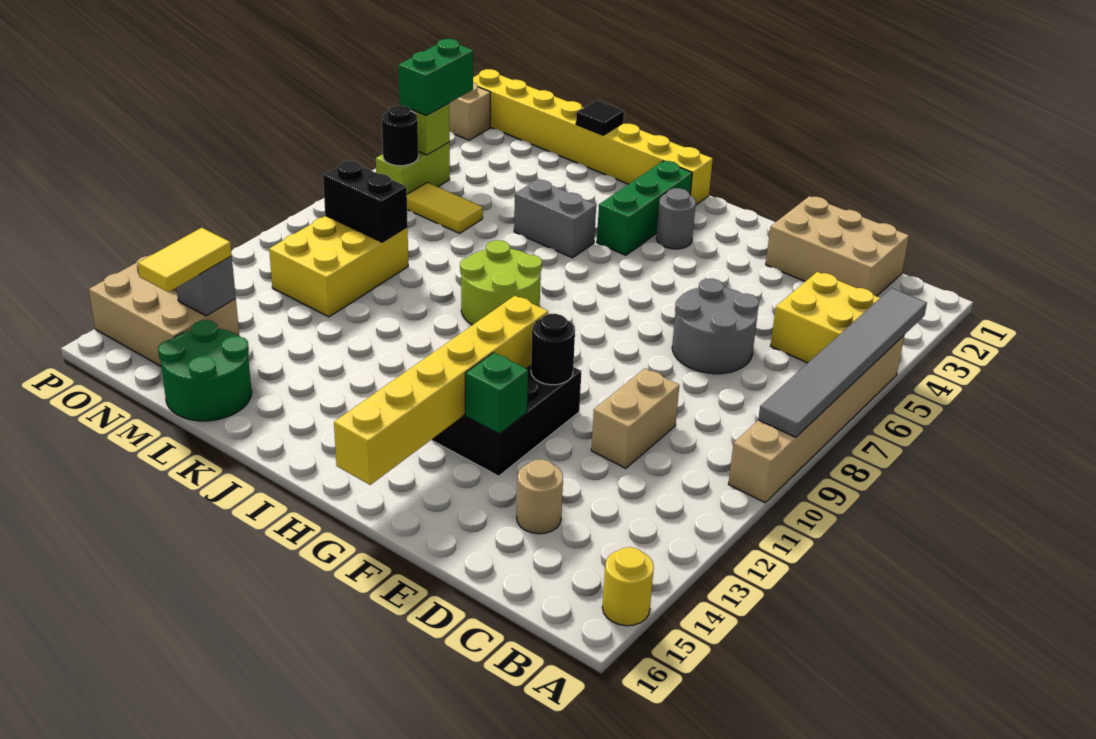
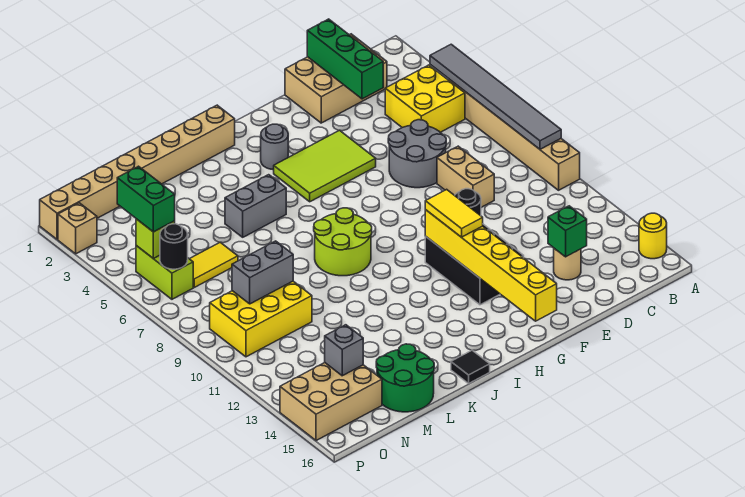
tan brick D10:D11 level 1 -> tan brick D8:D9 level 1
none -> lime tile F4:H5 level 1
green brick F13 level 2 -> green brick D14 level 2
yellow brick I1:P1 level 1 -> tan brick I1:P1 level 1
green brick I2:I4 level 1 -> green brick D1:D3 level 2
black tile L1 level 2 -> black tile J16 level 1
yellow brick M9:N11 level 1 -> yellow brick M9:O10 level 1
black brick M9:N9 level 2 -> grey brick M9:N9 level 2
yellow tile N14:N15 level 3 -> yellow tile G11:G12 level 3

